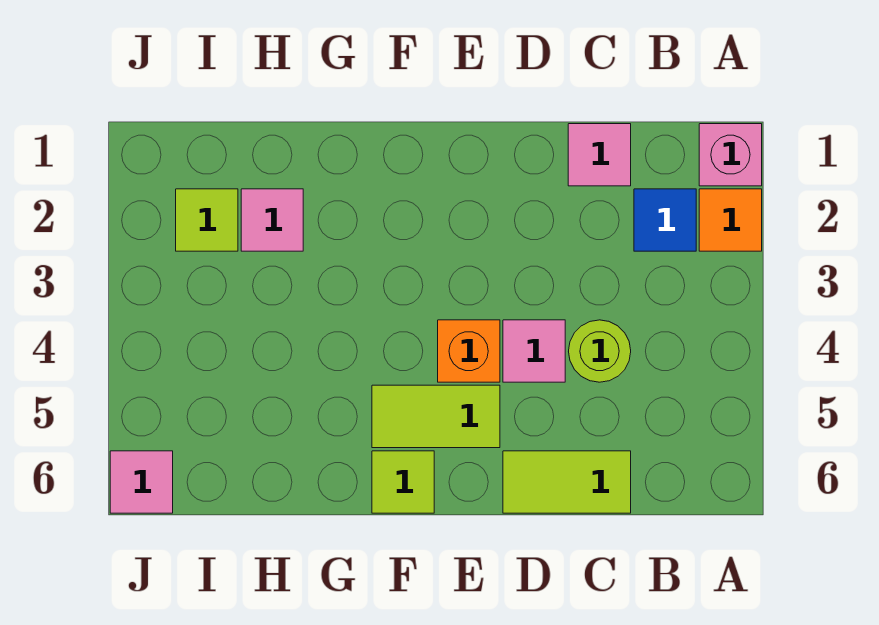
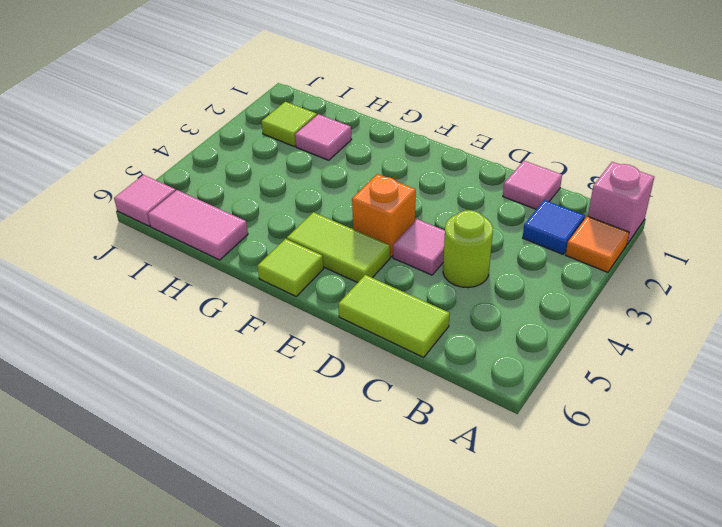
none -> pink tile H6:I6 level 1

